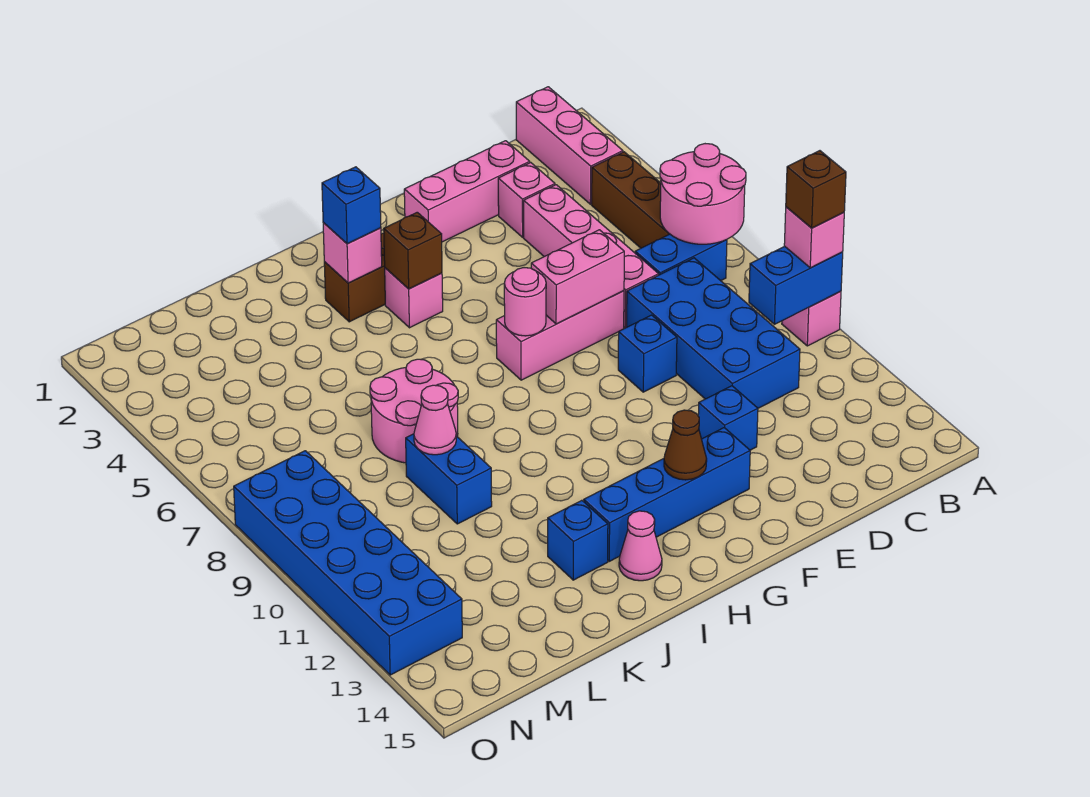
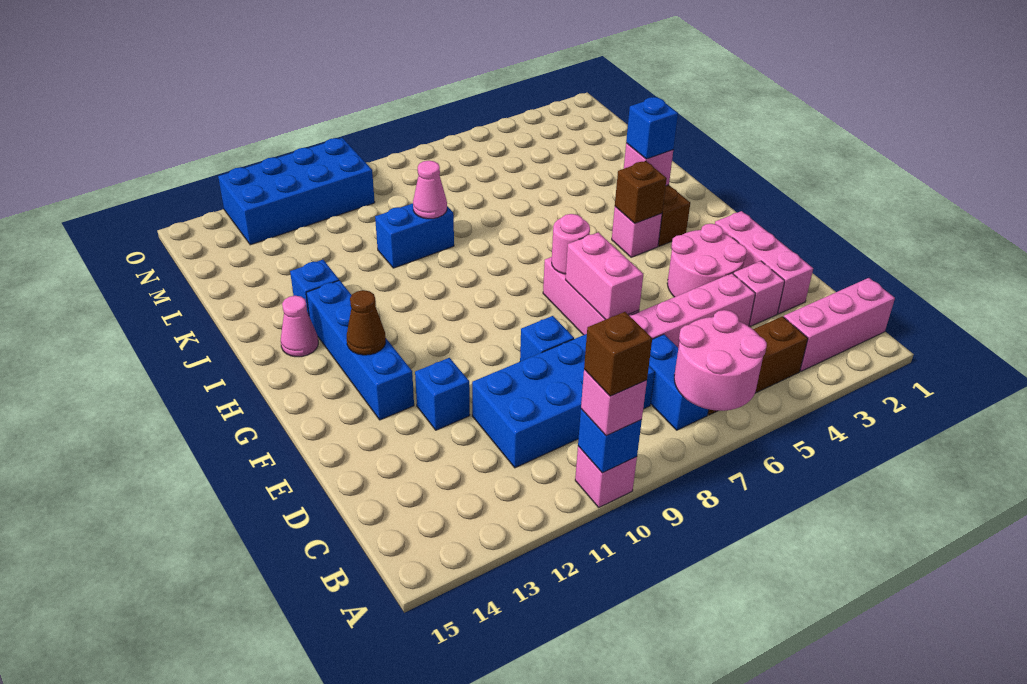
blue brick A10:B10 level 2 -> blue brick A10 level 2
pink round brick J7:K8 level 1 -> pink round brick E3:F4 level 1
blue brick N8:O13 level 1 -> blue brick N10:O13 level 1

